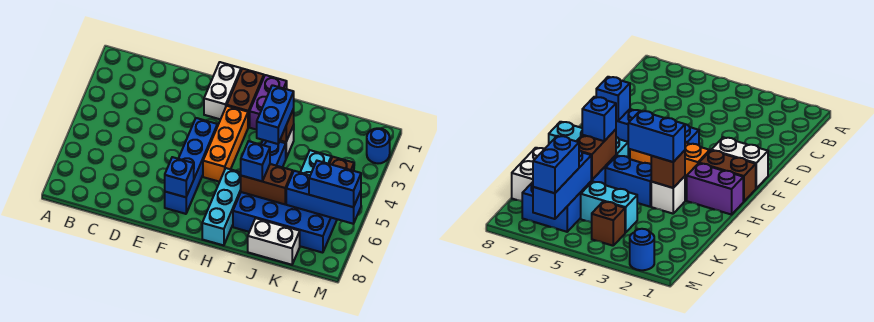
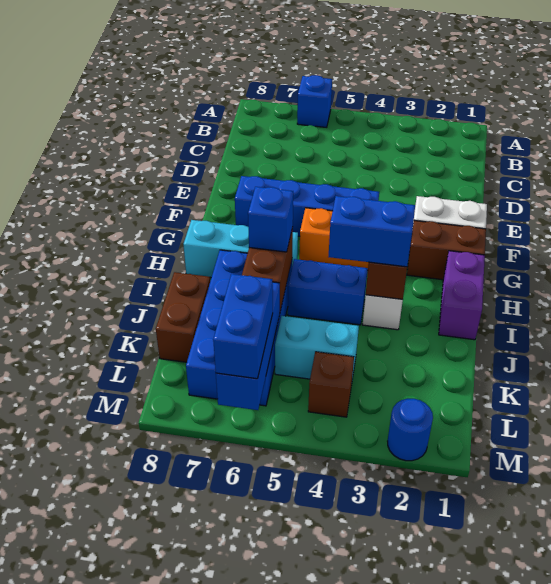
blue brick F7 level 2 -> blue brick A6 level 1
purple brick H1:H2 level 1 -> purple brick H1:I1 level 1
white brick J8:K8 level 1 -> brown brick J8:K8 level 1

